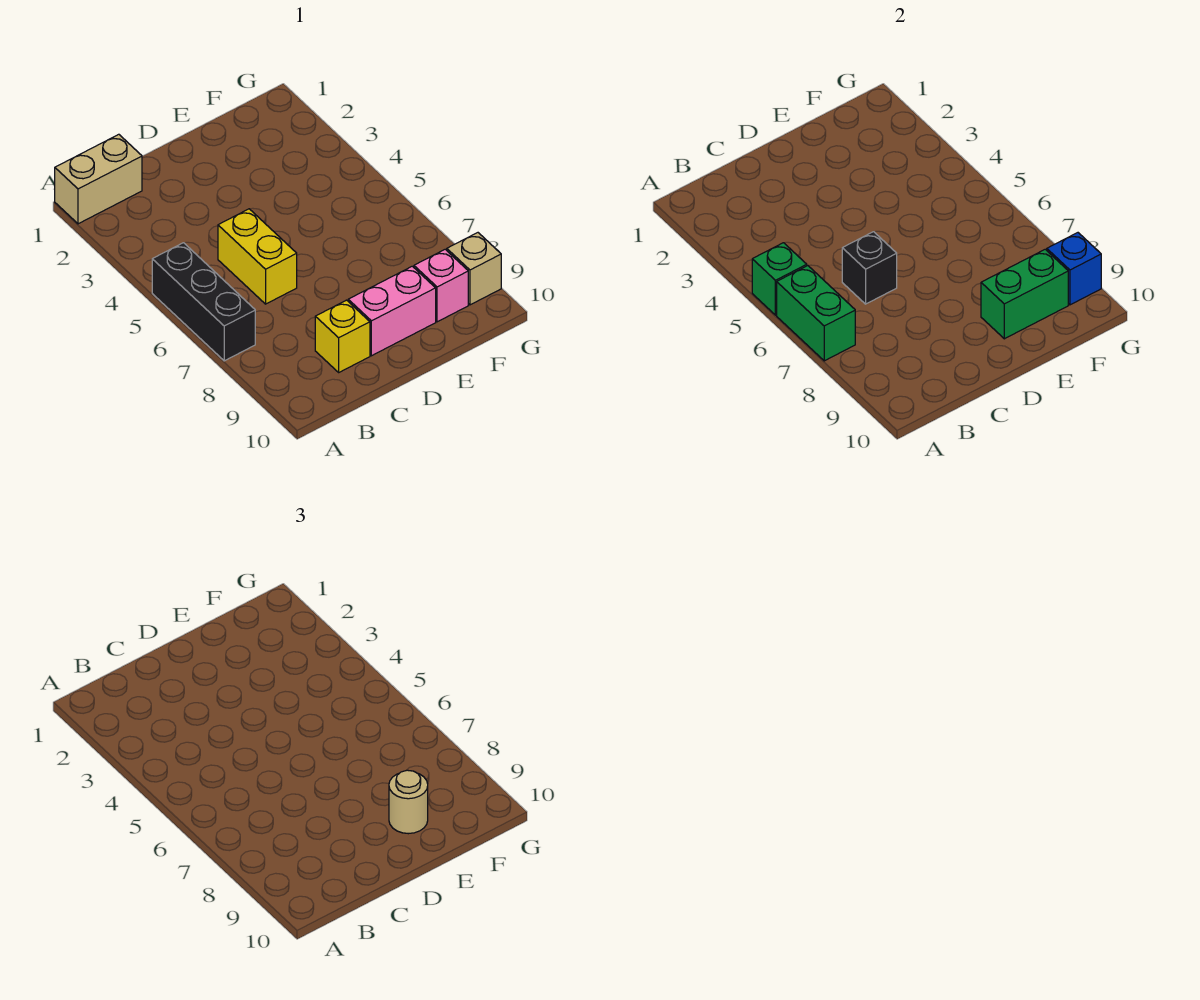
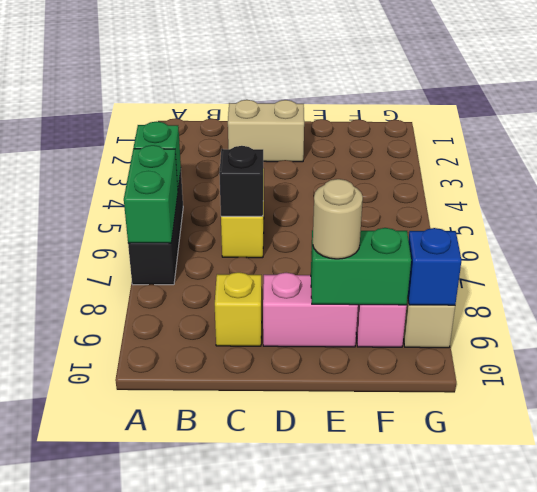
tan brick A1:B1 level 1 -> tan brick C2:D2 level 1

